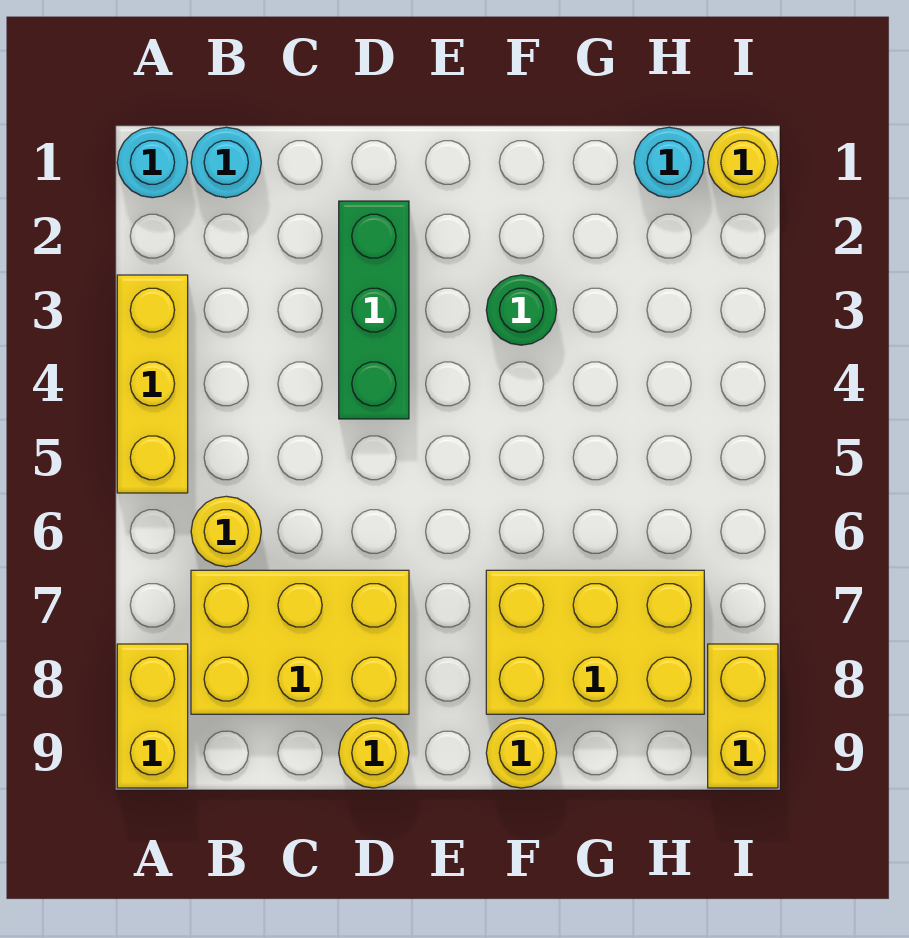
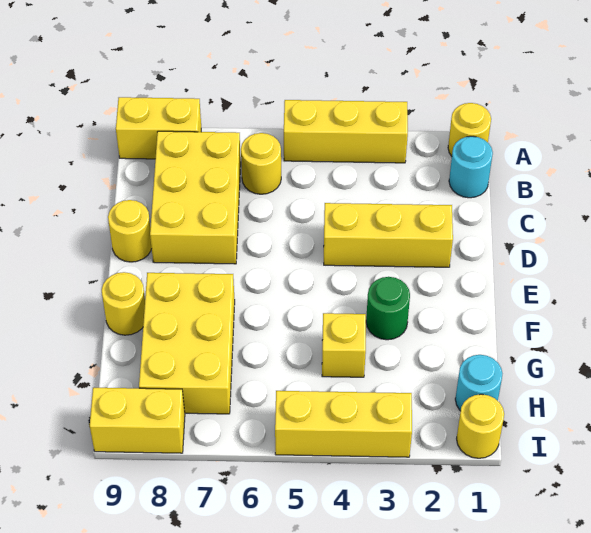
cyan round brick A1 level 1 -> yellow round brick A1 level 1
green brick D2:D4 level 1 -> yellow brick D2:D4 level 1
none -> yellow brick G4 level 1
none -> yellow brick I3:I5 level 1

